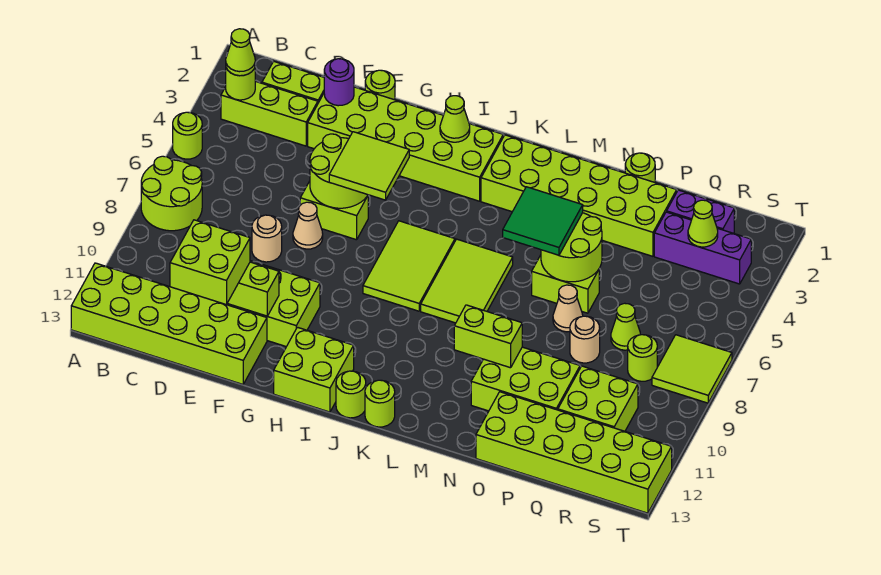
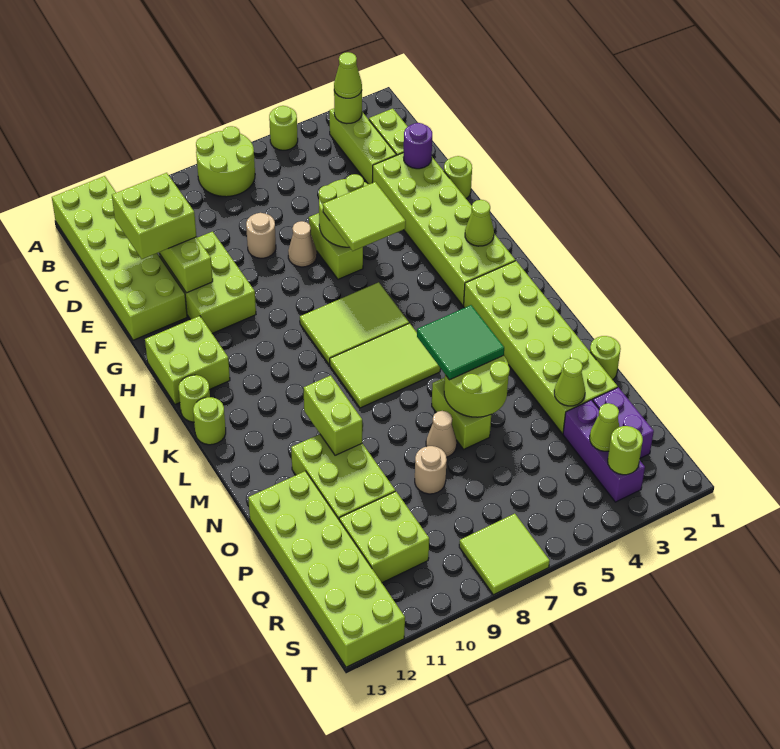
lime cone Q7 level 1 -> lime cone P3 level 2
lime round brick R8 level 1 -> lime round brick S3 level 2

